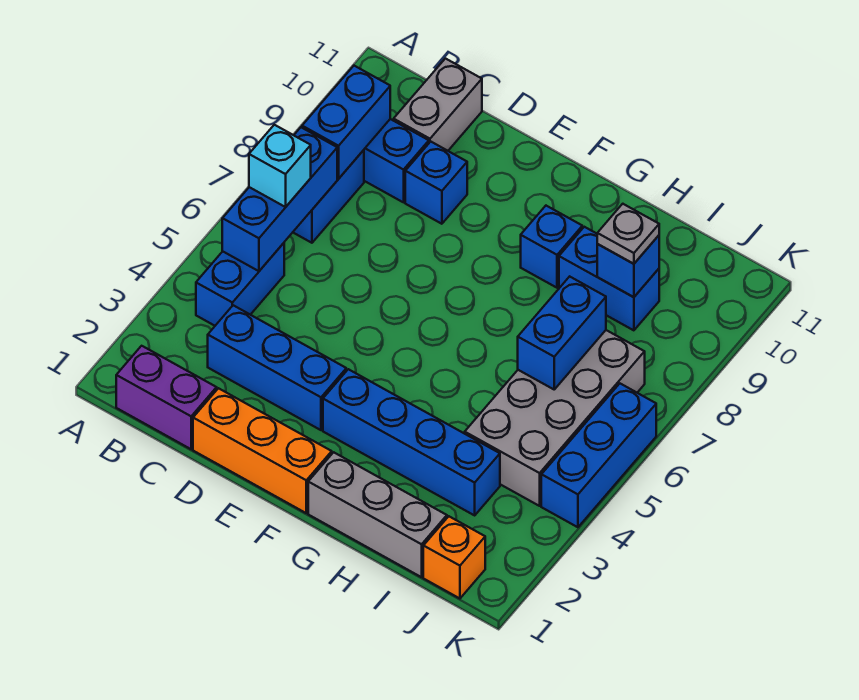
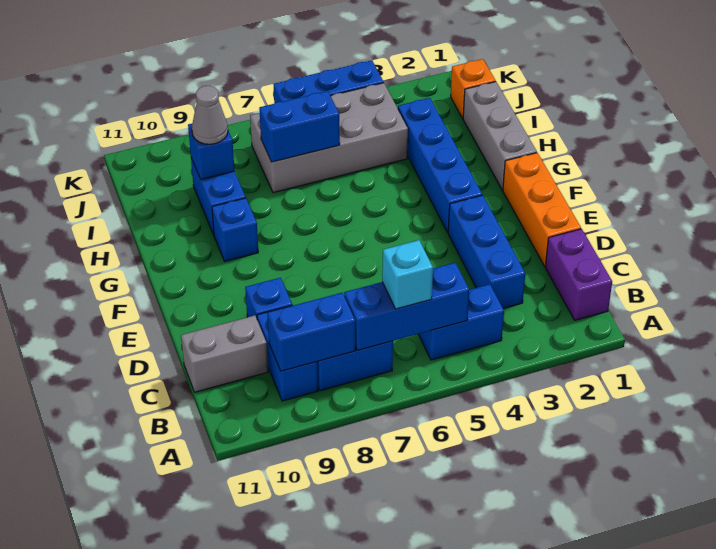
grey plate I9 level 3 -> grey cone I9 level 3

